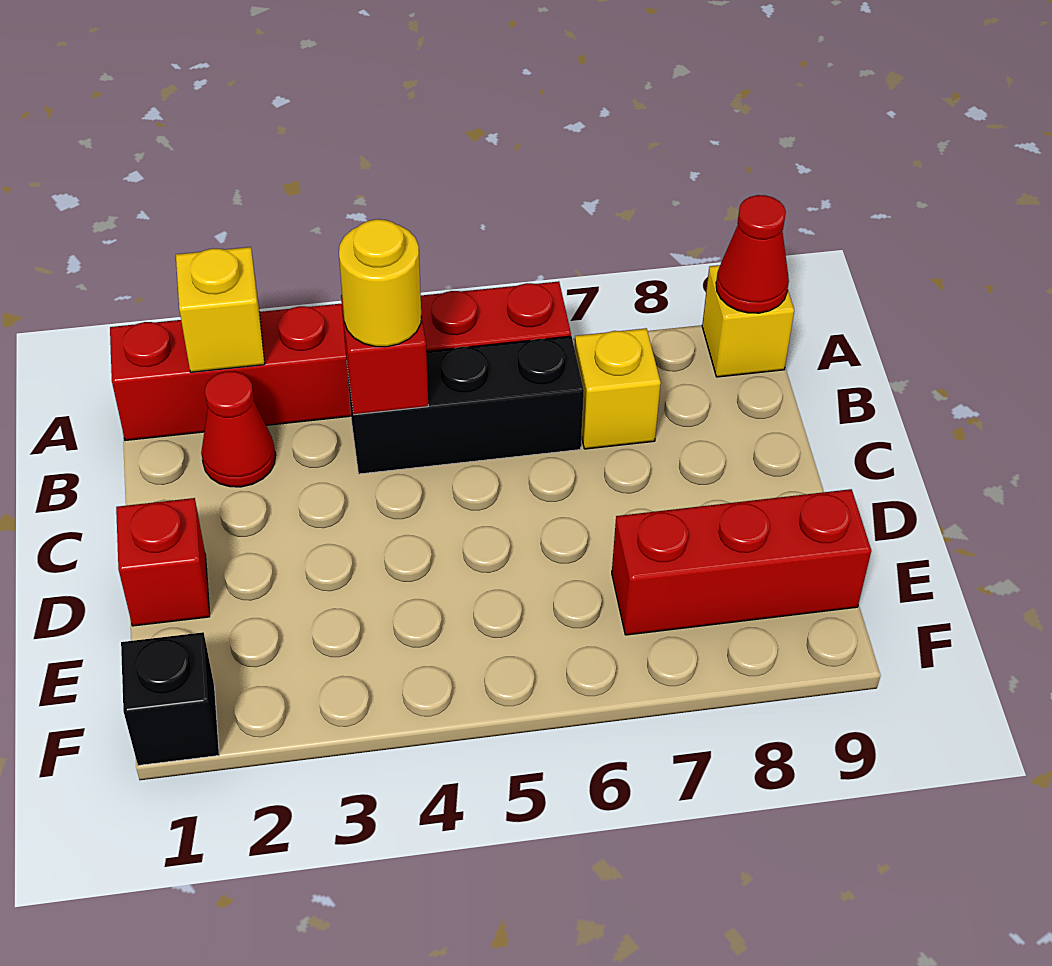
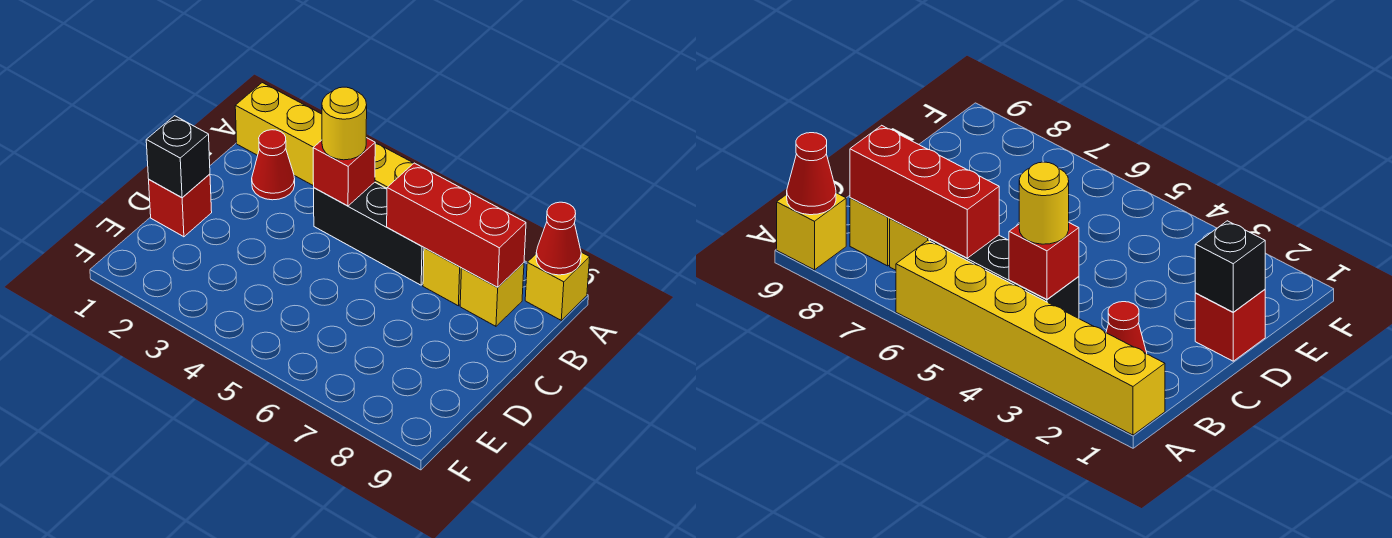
red brick A1:A6 level 1 -> yellow brick A1:A6 level 1
yellow brick A2 level 2 -> yellow brick B8 level 1
red brick E7:E9 level 1 -> red brick B6:B8 level 2
black brick F1 level 1 -> black brick D1 level 2

